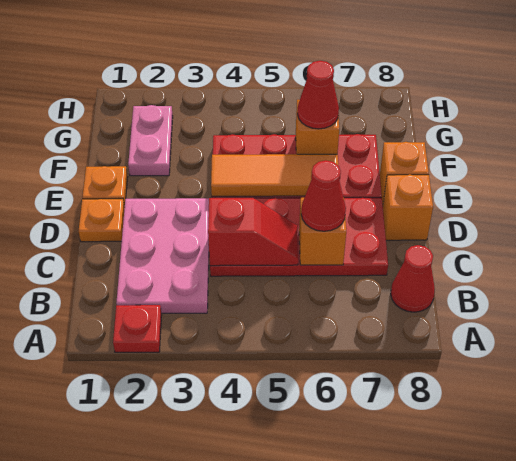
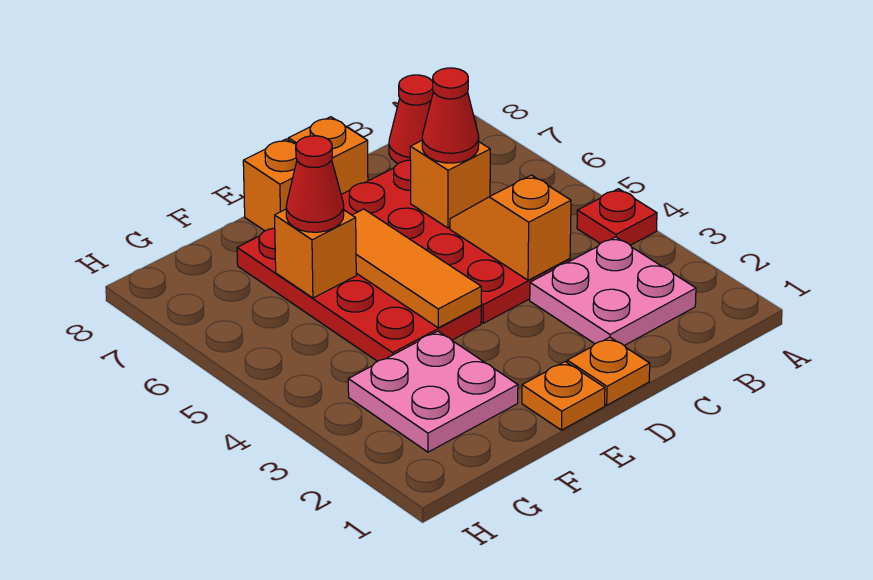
red plate A2 level 1 -> red plate A4 level 1
pink plate B2:D3 level 1 -> pink plate B2:C3 level 1
red slope C4:C5 level 2 top 4 -> orange slope C4:C5 level 2 top 4
pink plate F2:G2 level 1 -> pink plate F2:G3 level 1

